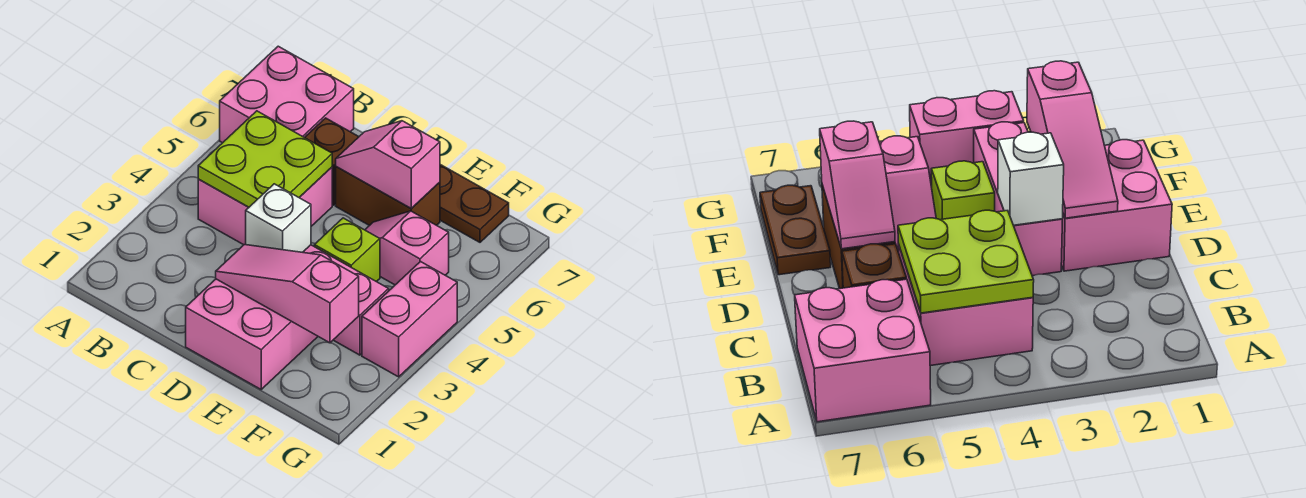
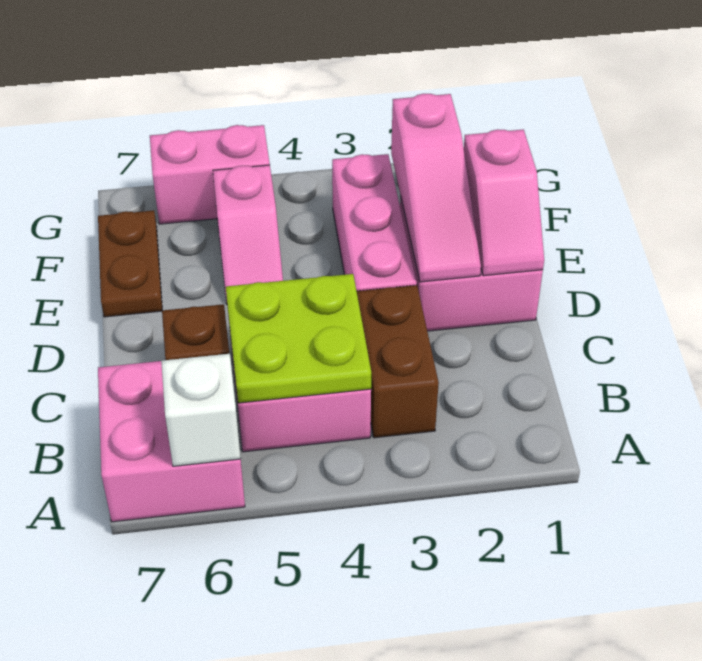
white brick D3 level 2 -> white brick A6 level 2
brown brick D6:E6 level 1 -> brown brick B3:C3 level 1
pink slope D6:E6 level 2 top E -> pink slope D1:E1 level 2 top E
lime brick E4 level 1 -> none
pink brick G3:G4 level 1 -> pink brick G5:G6 level 1

